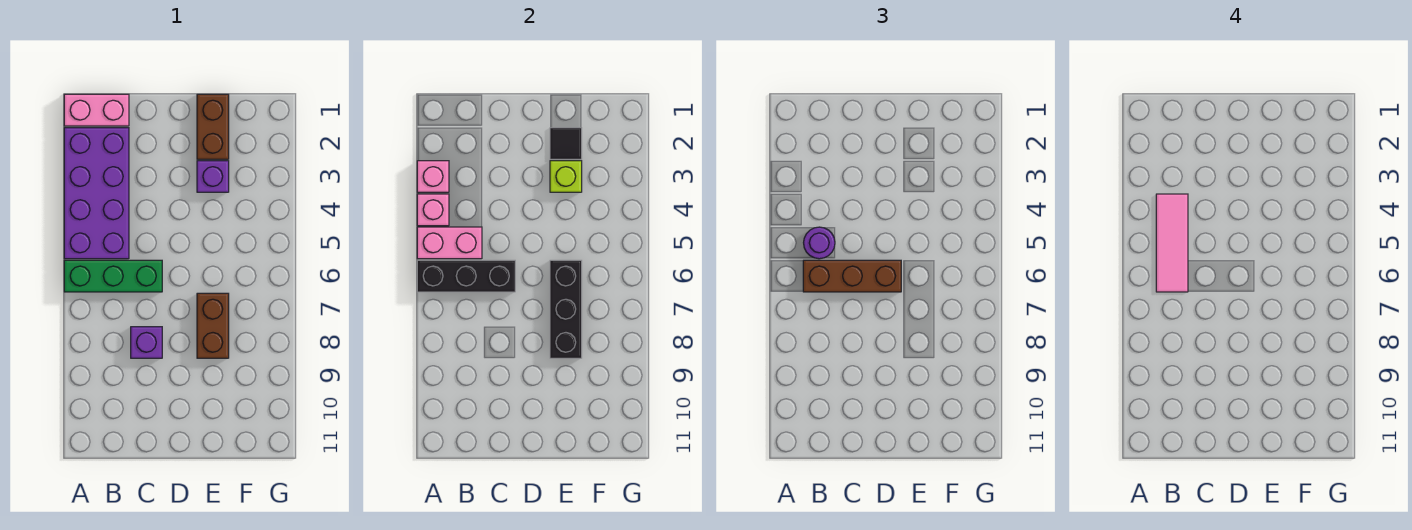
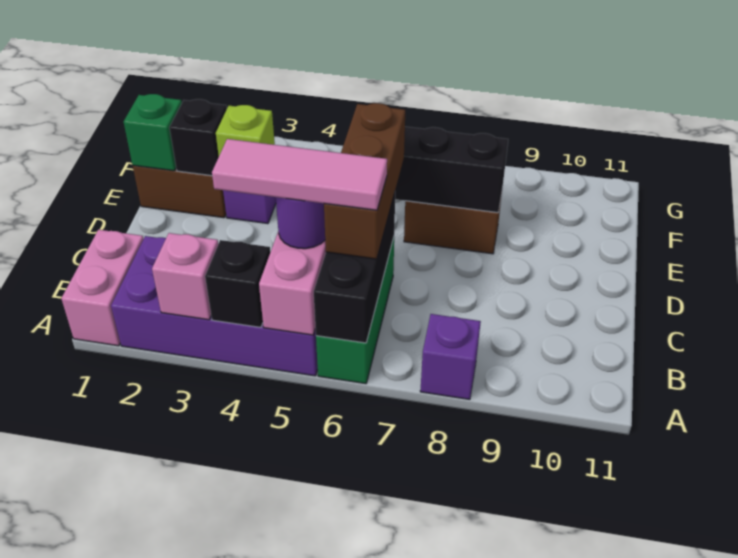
pink brick A4 level 2 -> black brick A4 level 2
purple brick C8 level 1 -> purple brick A8 level 1
none -> green brick E1 level 2
black tile E2 level 2 -> black brick E2 level 2

